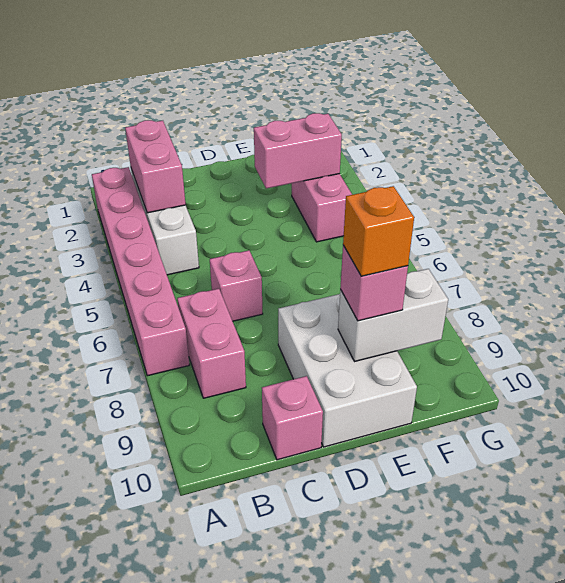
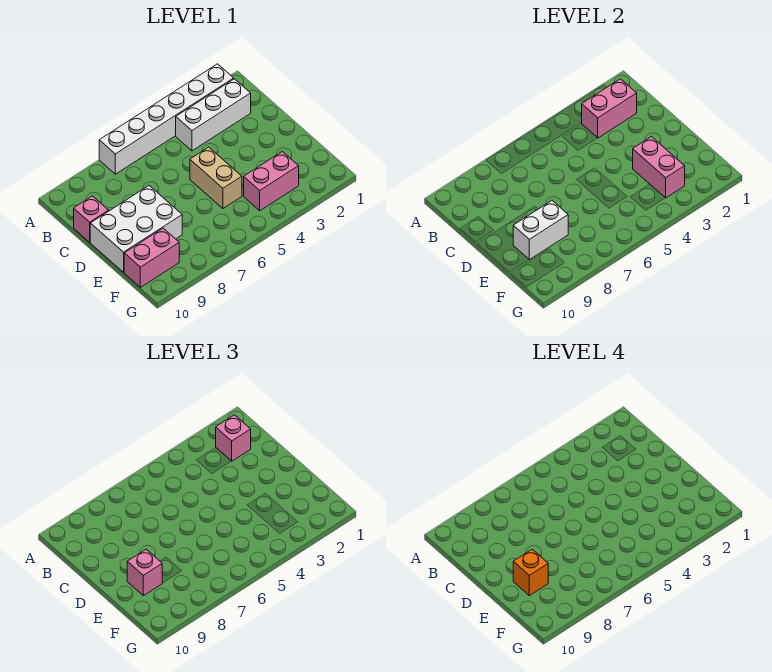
pink brick A2:A7 level 1 -> white brick A2:A7 level 1
pink brick B7:B8 level 1 -> pink brick F9:F10 level 1
pink brick C6 level 1 -> pink brick B2 level 3
none -> tan brick D5:E5 level 1
white brick E9:F9 level 2 -> white brick E8:E9 level 2

